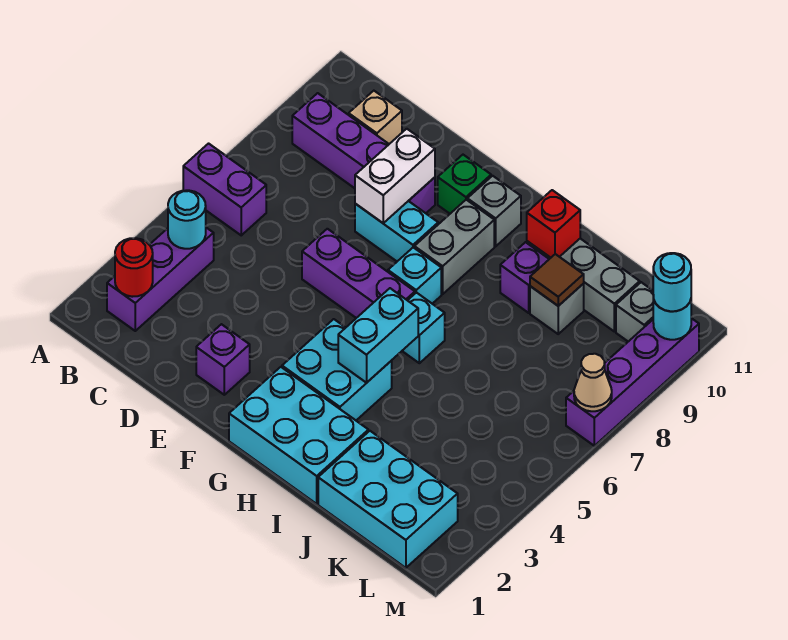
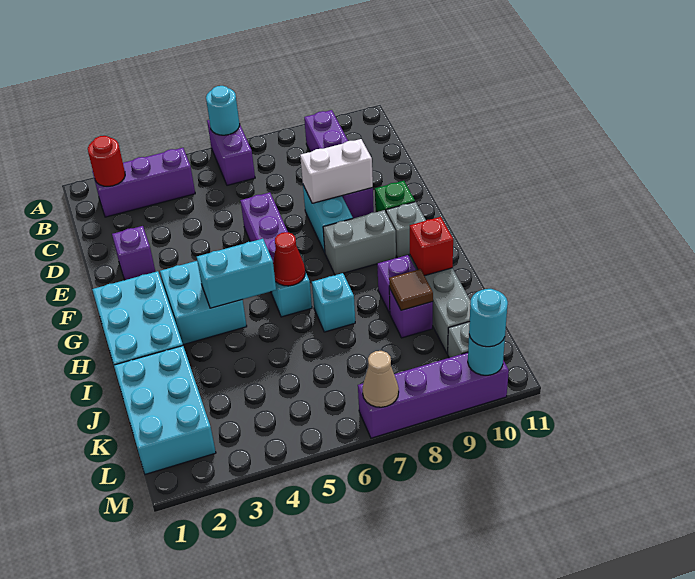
cyan round brick B4 level 2 -> cyan round brick A6 level 2
tan brick C10 level 1 -> none
cyan brick G7 level 1 -> cyan brick I7 level 1
none -> red cone H6 level 2
grey brick J9 level 1 -> purple brick J9 level 1

